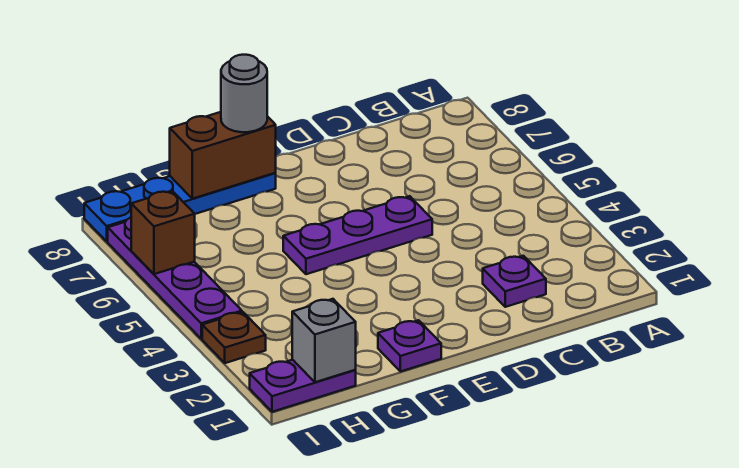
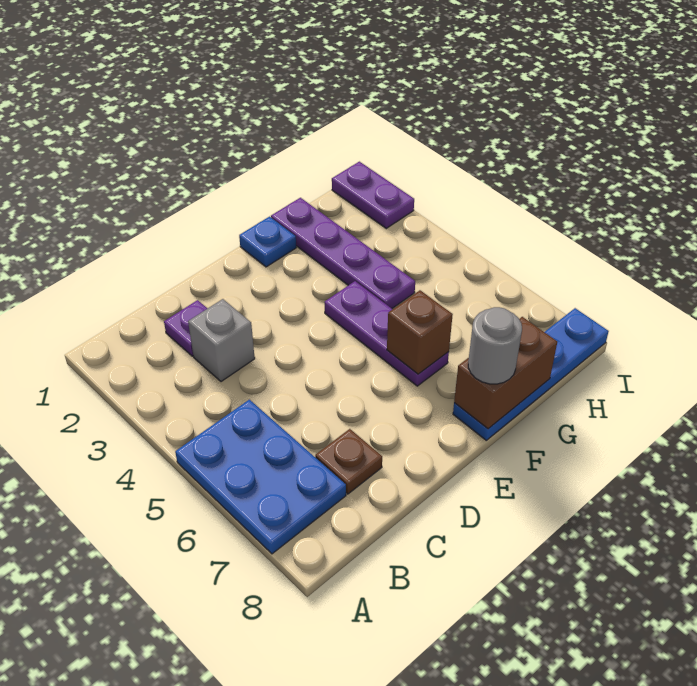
none -> blue plate A5:B7 level 1
purple plate D5:F5 level 1 -> purple plate F4:F6 level 1
purple plate F1 level 1 -> blue plate F1 level 1
purple plate H1:I1 level 1 -> purple plate I1:I2 level 1
grey brick H1 level 2 -> grey brick C3 level 1
brown plate I3 level 1 -> brown plate C7 level 1
purple plate I4:I7 level 1 -> purple plate G1:G4 level 1
brown brick I6 level 2 -> brown brick F6 level 2

